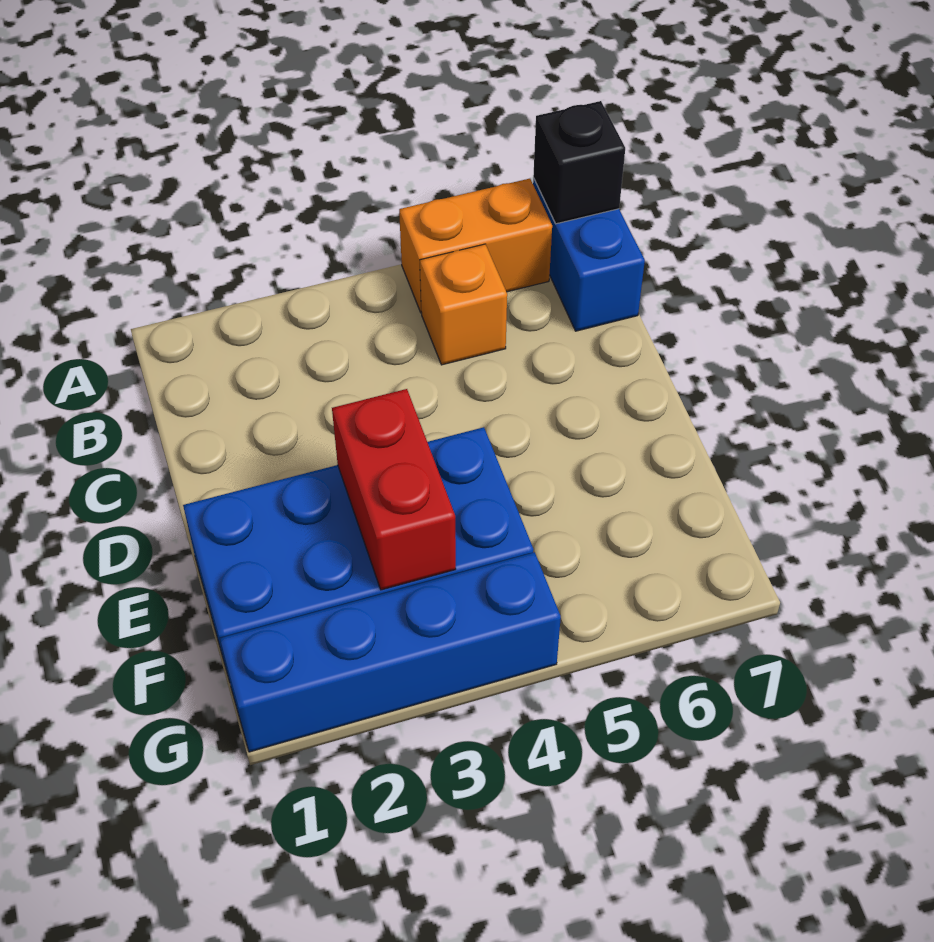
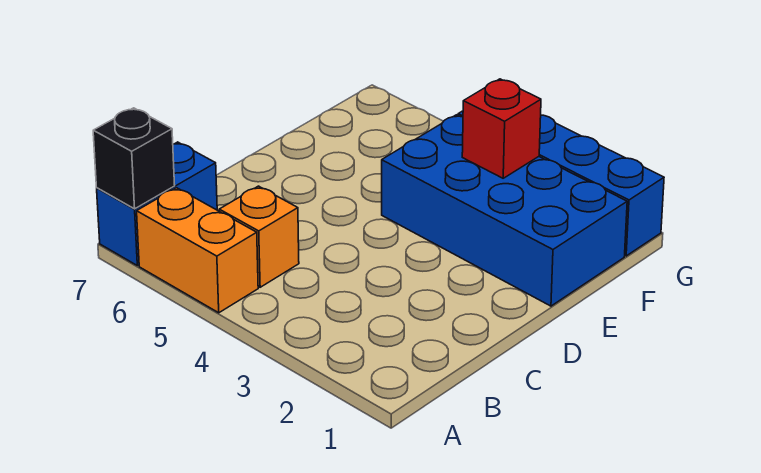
red brick E3:F3 level 2 -> red brick F3 level 2

